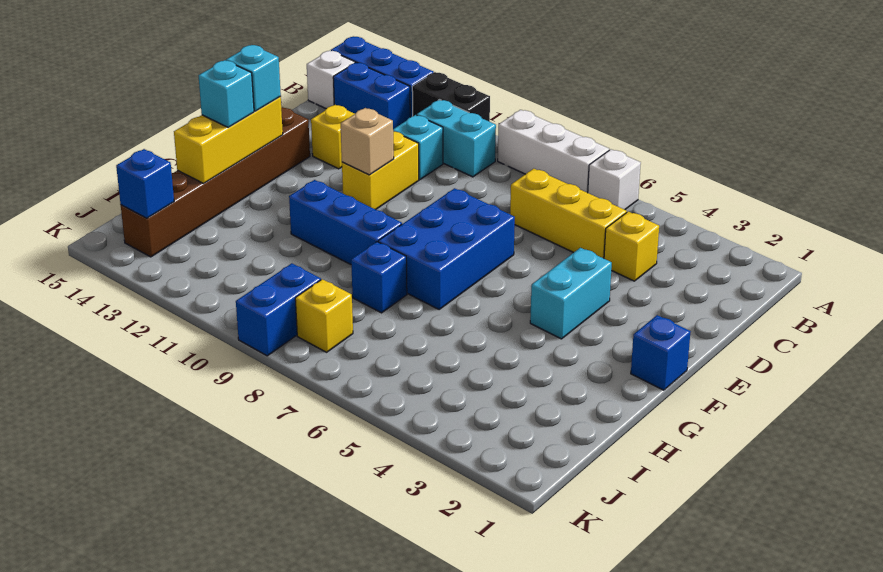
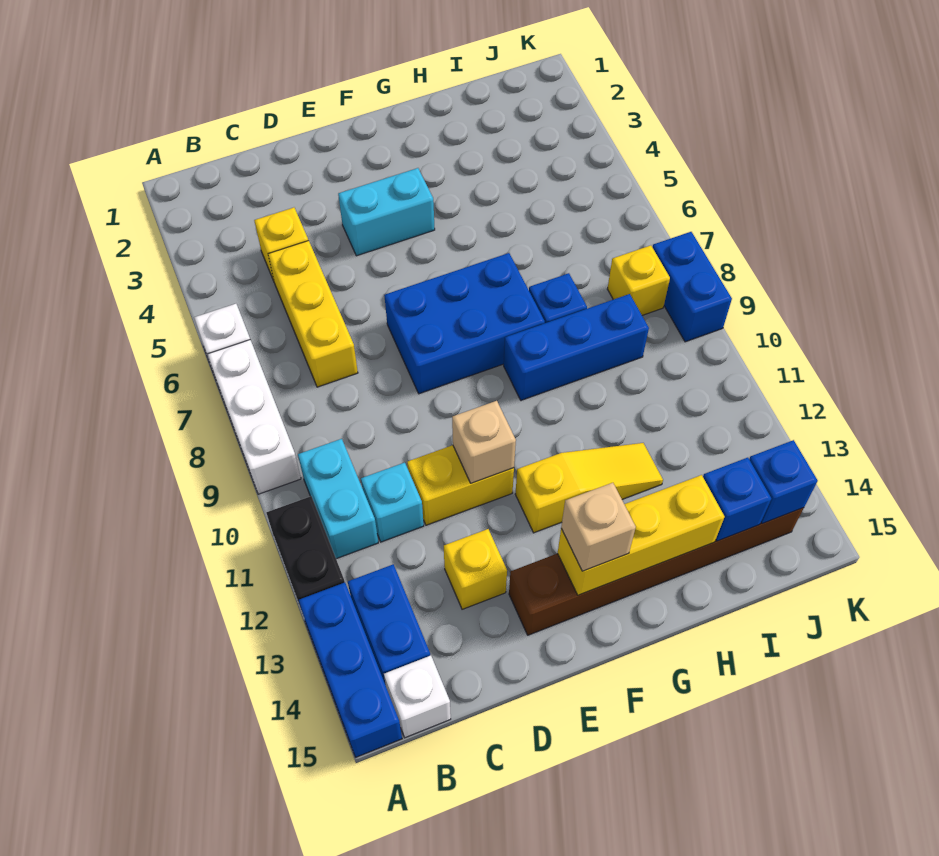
blue brick F1 level 1 -> blue brick I14 level 2
none -> yellow slope F12:H12 level 1 top F
cyan brick F14 level 3 -> tan brick F14 level 3
blue brick G9:G11 level 1 -> blue brick G9:I9 level 1
cyan brick G14 level 3 -> none
blue brick J9:K9 level 1 -> blue brick K8:K9 level 1

